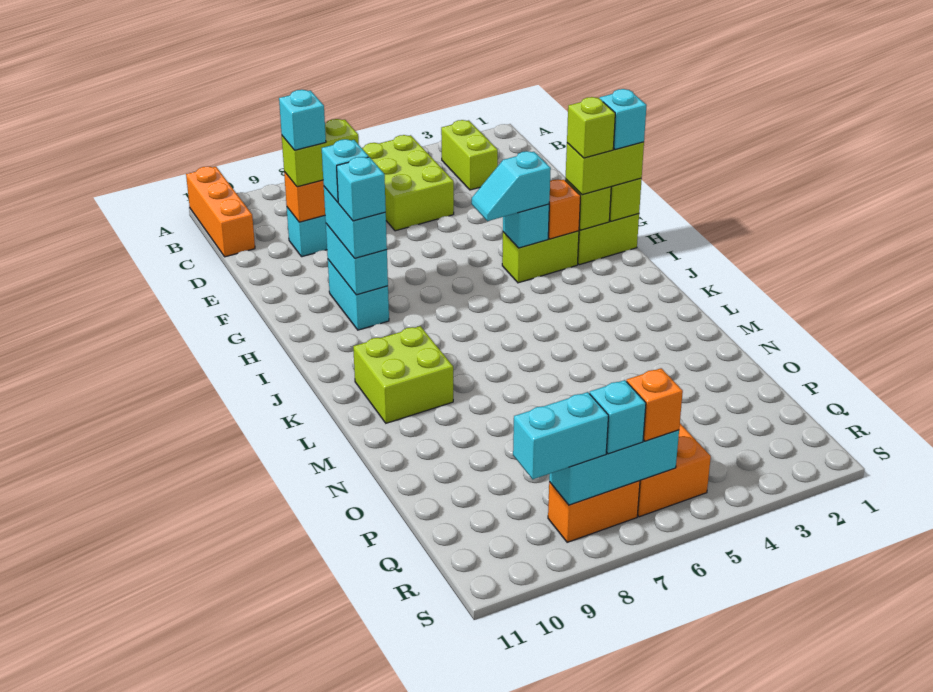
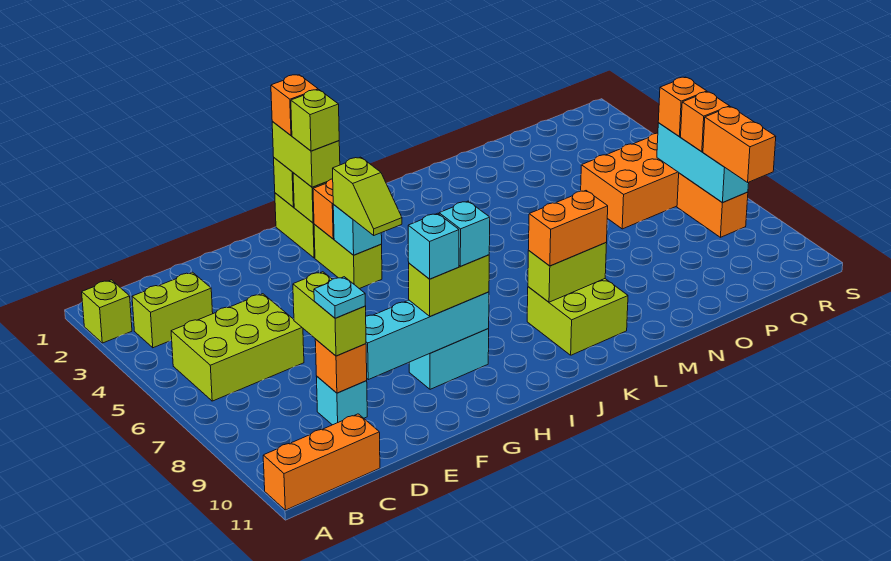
none -> lime brick A2 level 1
cyan brick D9 level 4 -> cyan plate D9 level 4
cyan brick G9:H9 level 2 -> cyan brick E9:H9 level 2
cyan brick G9:H9 level 3 -> lime brick G9:H9 level 3
cyan brick H1 level 4 -> orange brick H1 level 4
cyan slope H4:H5 level 3 top 4 -> lime slope H4:H5 level 3 top 4
none -> lime brick K9:L9 level 2
none -> orange brick K9:L9 level 3
cyan brick R7 level 3 -> orange brick R7 level 3
cyan brick R8:R9 level 3 -> orange brick R8:R9 level 3

